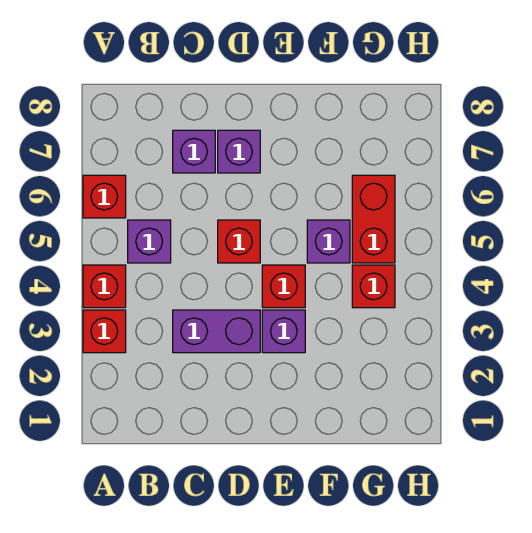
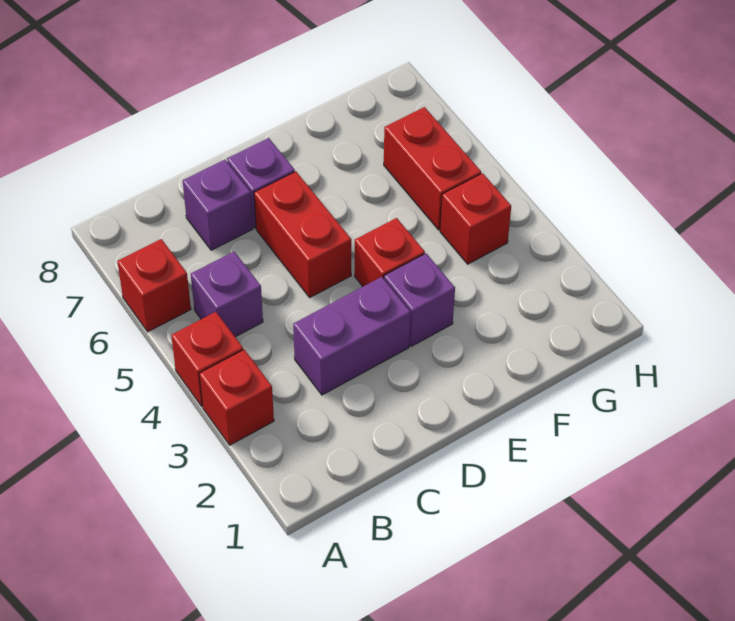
red brick D5 level 1 -> red brick D5:D6 level 1
purple brick F5 level 1 -> none

